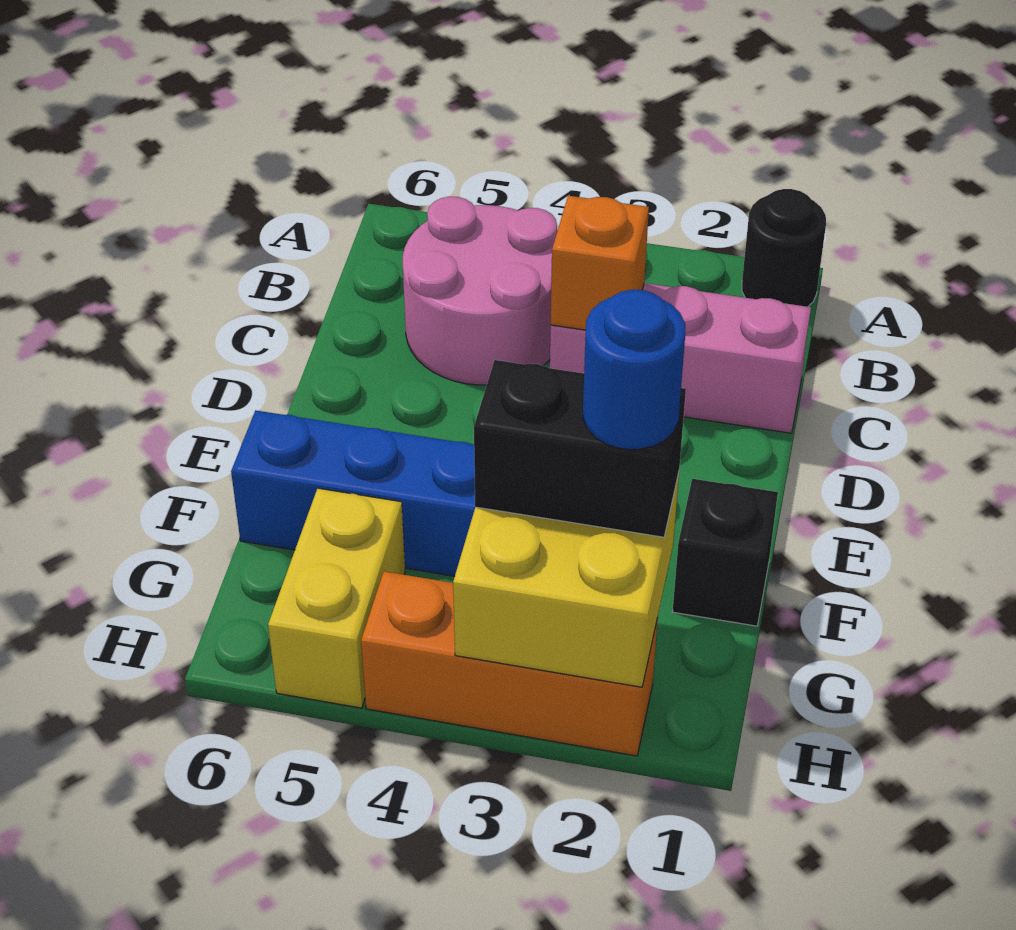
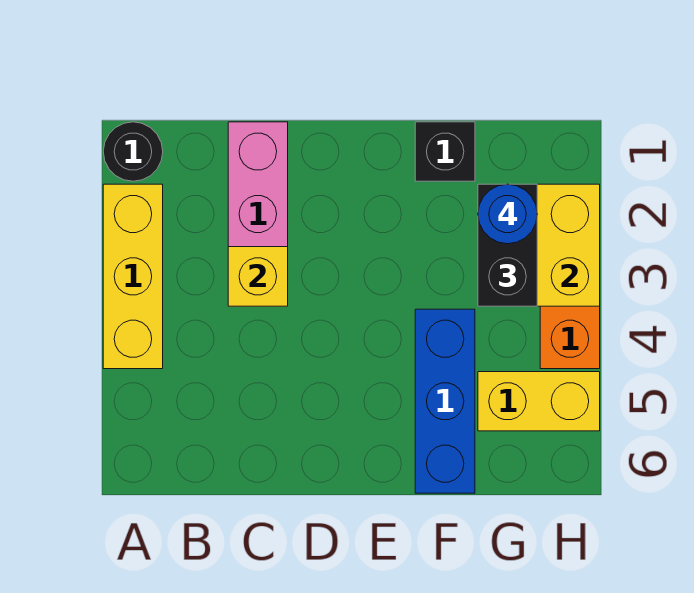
none -> yellow brick A2:A4 level 1
pink round brick B4:C5 level 1 -> none
orange brick C3 level 2 -> yellow brick C3 level 2

